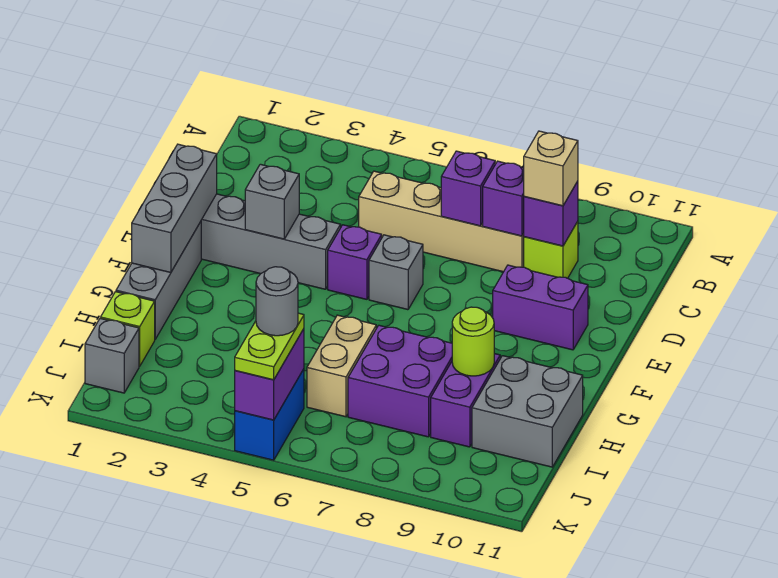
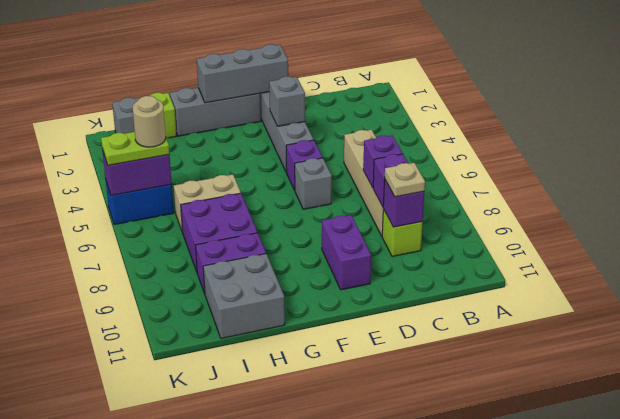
tan brick C9 level 3 -> tan plate C9 level 3
lime round brick H9 level 2 -> none
grey round brick J5 level 4 -> tan round brick J5 level 4

